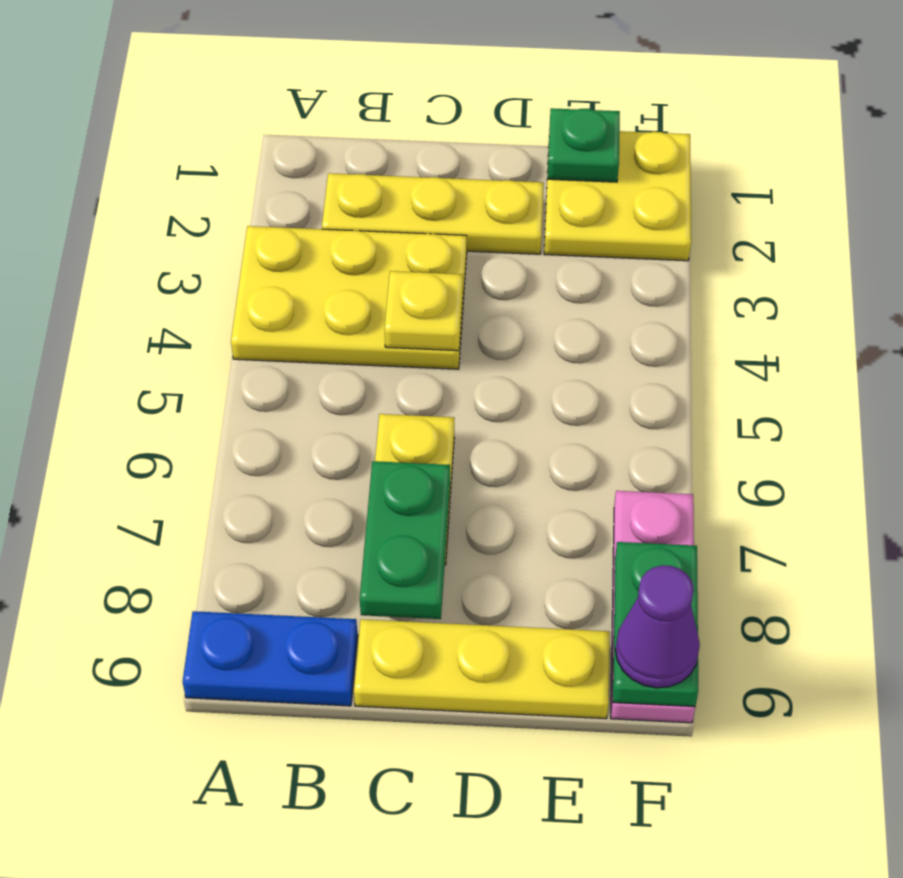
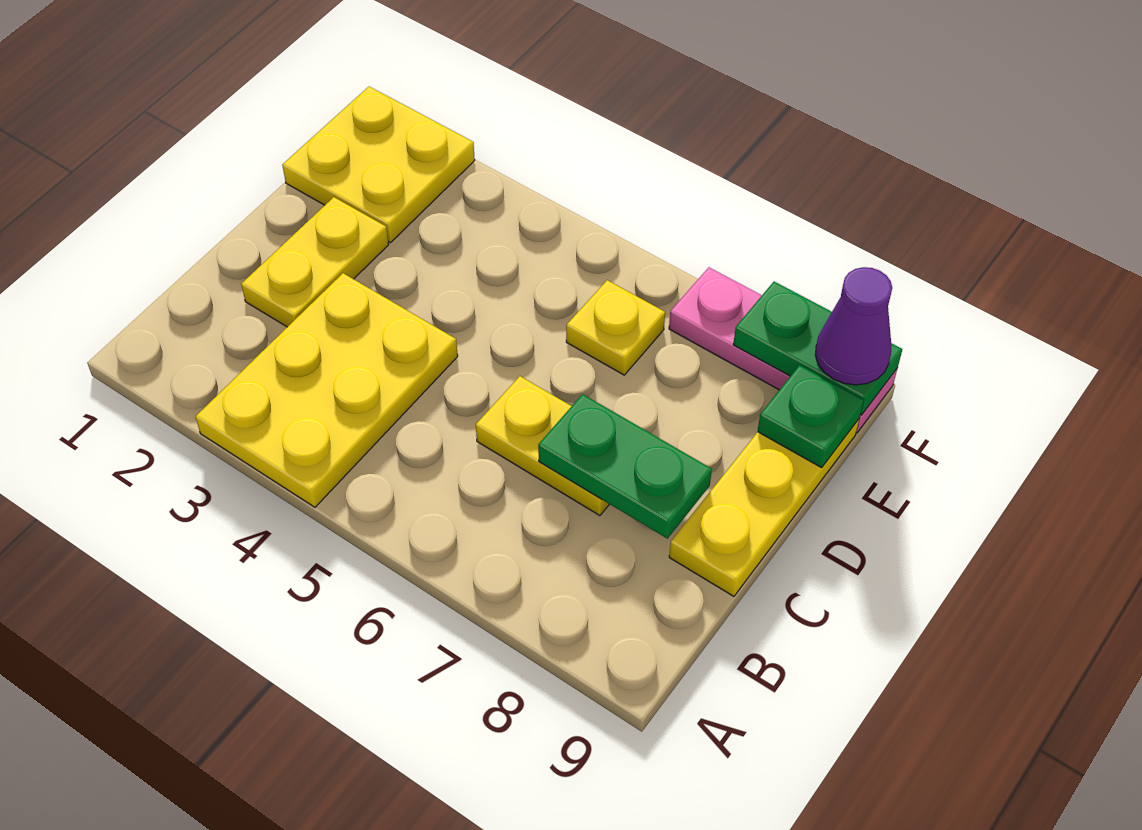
blue plate A9:B9 level 1 -> none
yellow plate B2:D2 level 1 -> yellow plate C2:D2 level 1
yellow plate C4 level 2 -> yellow plate E6 level 1
green plate E1 level 2 -> green plate E9 level 2

